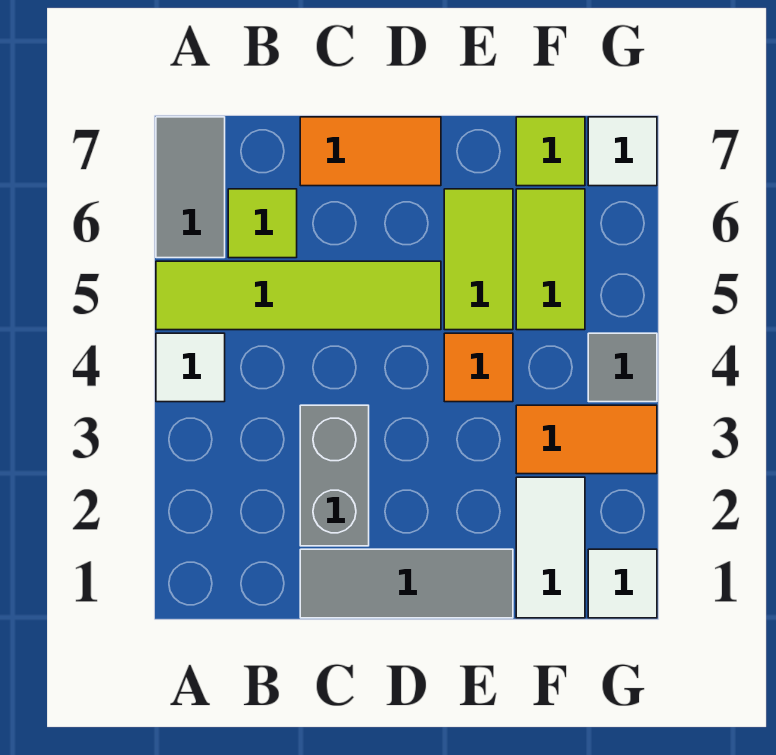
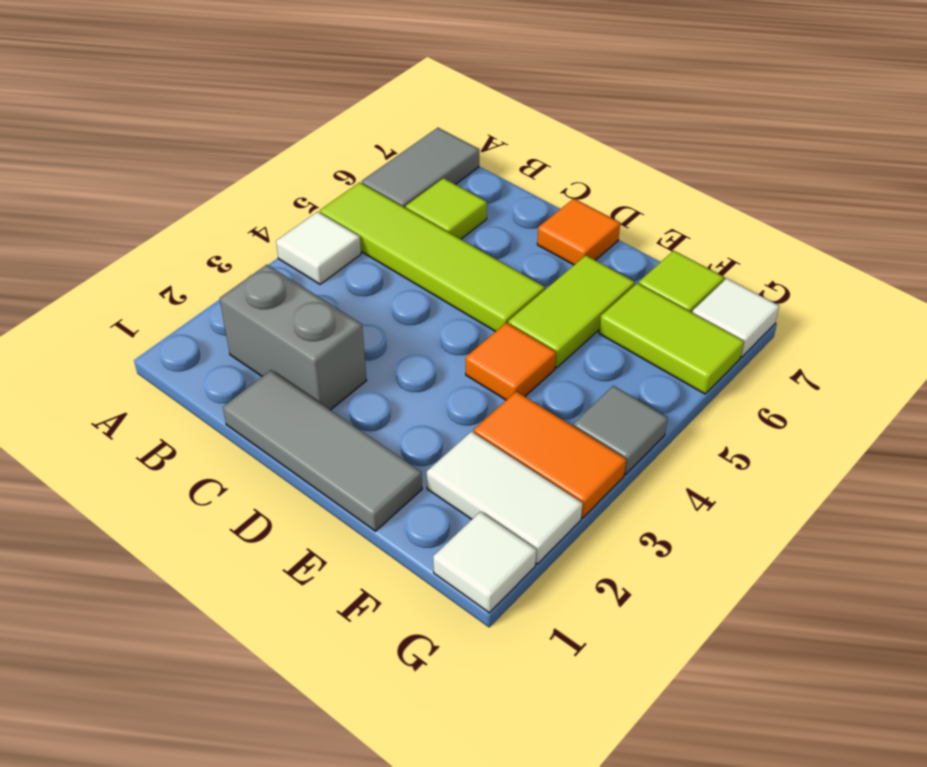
grey brick C2:C3 level 1 -> grey brick B2:C2 level 1
orange tile C7:D7 level 1 -> orange tile D7 level 1
white tile F1:F2 level 1 -> white tile F2:G2 level 1
lime tile F5:F6 level 1 -> lime tile F6:G6 level 1

